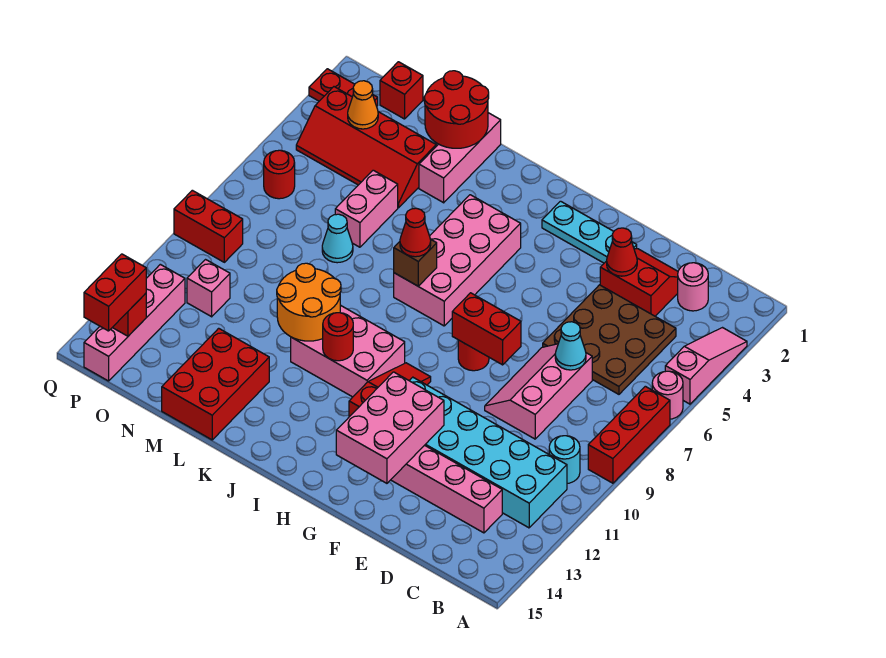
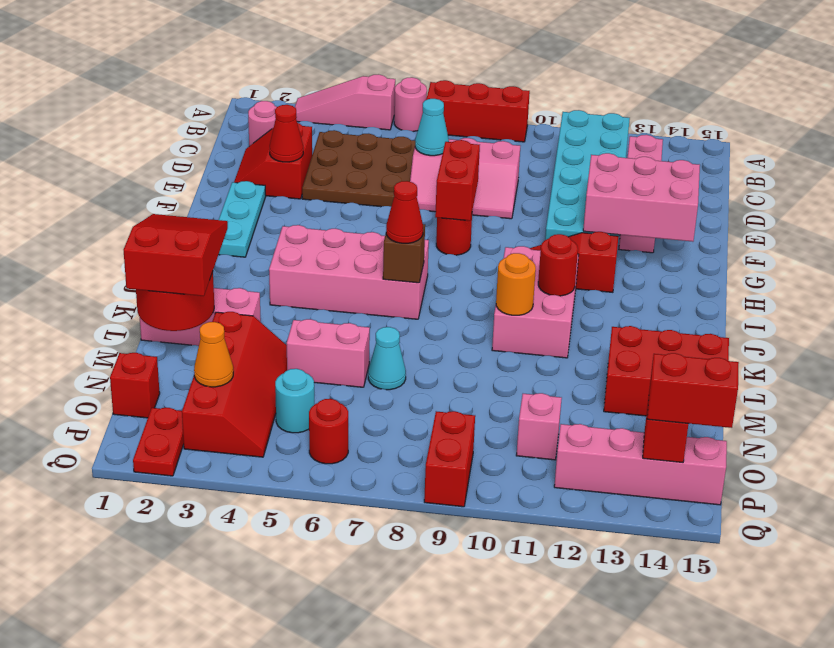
cyan round brick B10 level 1 -> cyan round brick O5 level 1
none -> red slope K1:M2 level 3 top M
orange round brick K10:L11 level 2 -> orange round brick K10 level 2

